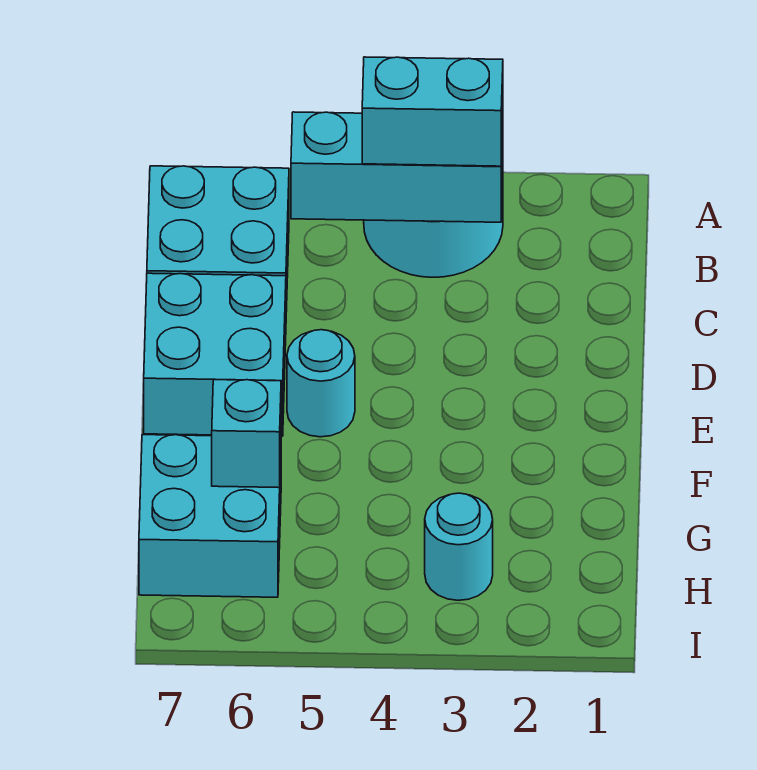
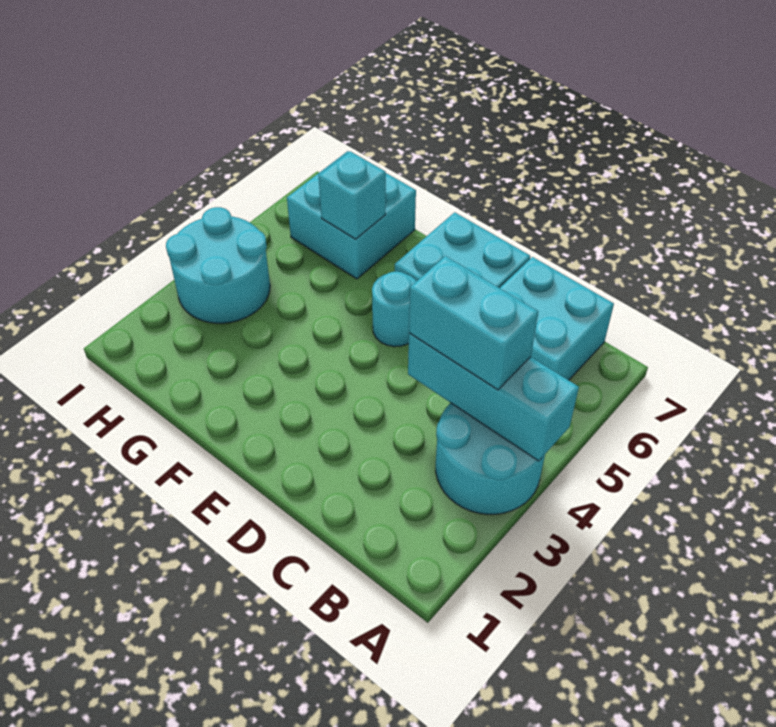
cyan brick B3:B5 level 2 -> cyan brick A4:C4 level 2
cyan brick B3:B4 level 3 -> cyan brick B4:C4 level 3
cyan round brick H3 level 1 -> cyan round brick H3:I4 level 1

